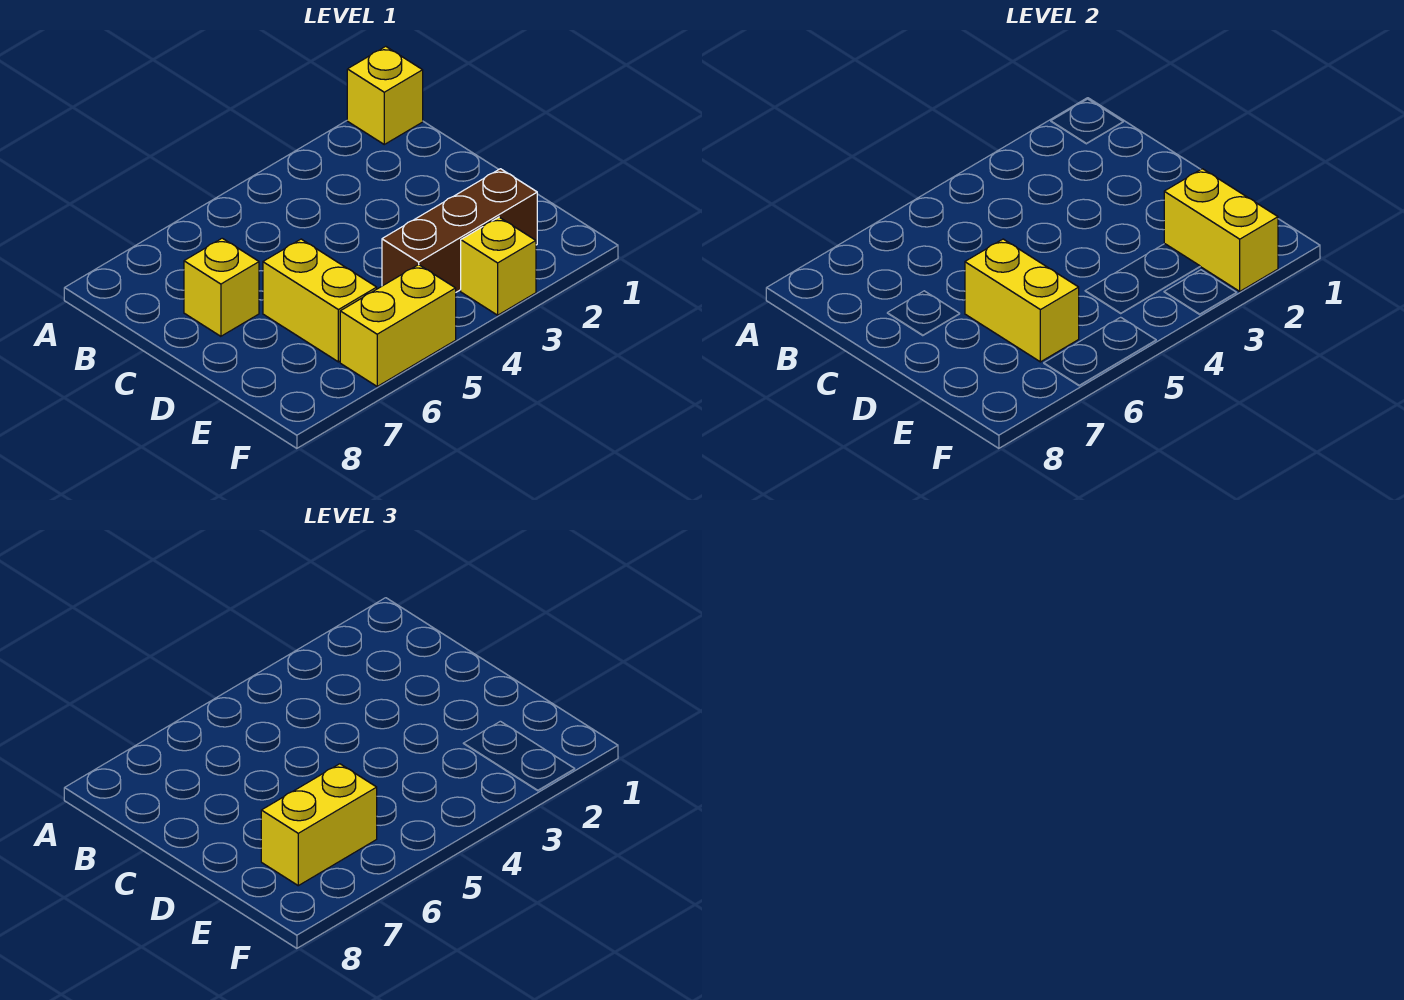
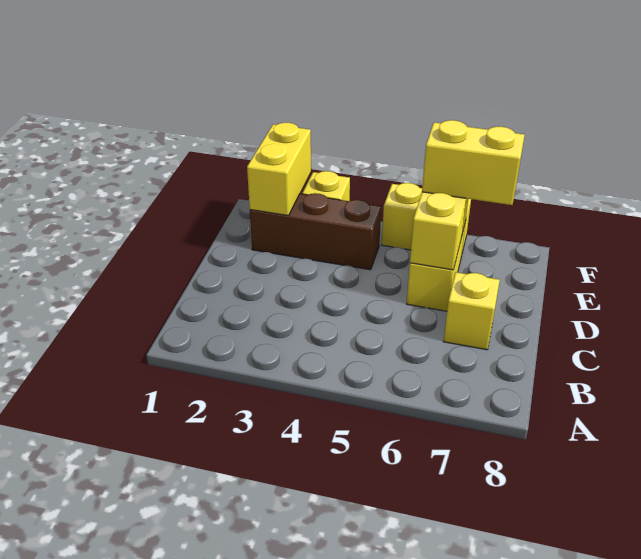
yellow brick A1 level 1 -> none

